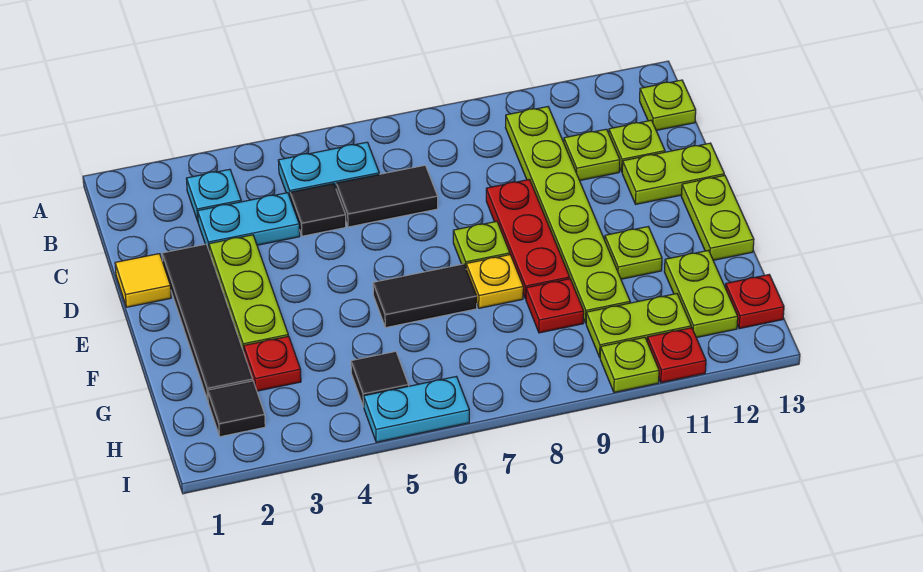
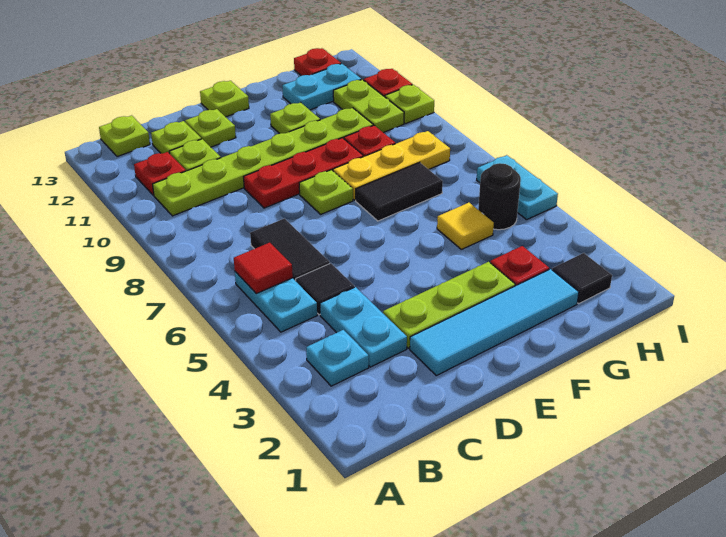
none -> red tile B6 level 2
none -> red plate B11 level 1
yellow tile D1 level 1 -> yellow tile G5 level 1
black tile D2:G2 level 1 -> cyan tile D2:G2 level 1
lime plate D12:D13 level 1 -> lime plate D12 level 1
lime plate E13:F13 level 1 -> lime plate E13 level 1
black tile F6:F7 level 1 -> black tile F7:G7 level 1
yellow plate F8 level 1 -> yellow plate F8:H8 level 1
lime plate G12:H12 level 1 -> cyan plate G12:H12 level 1
black tile H5 level 1 -> black round brick H5 level 1

